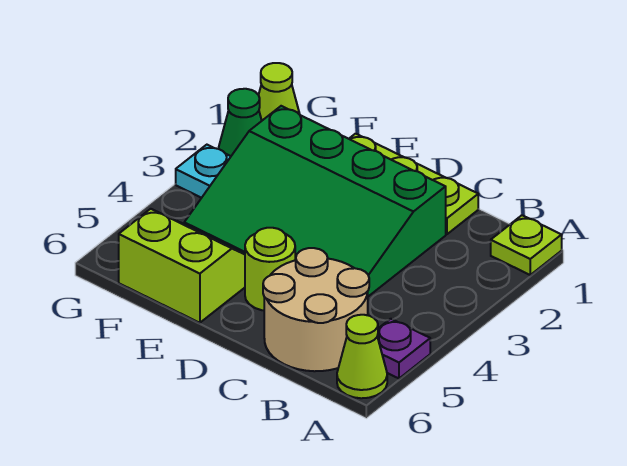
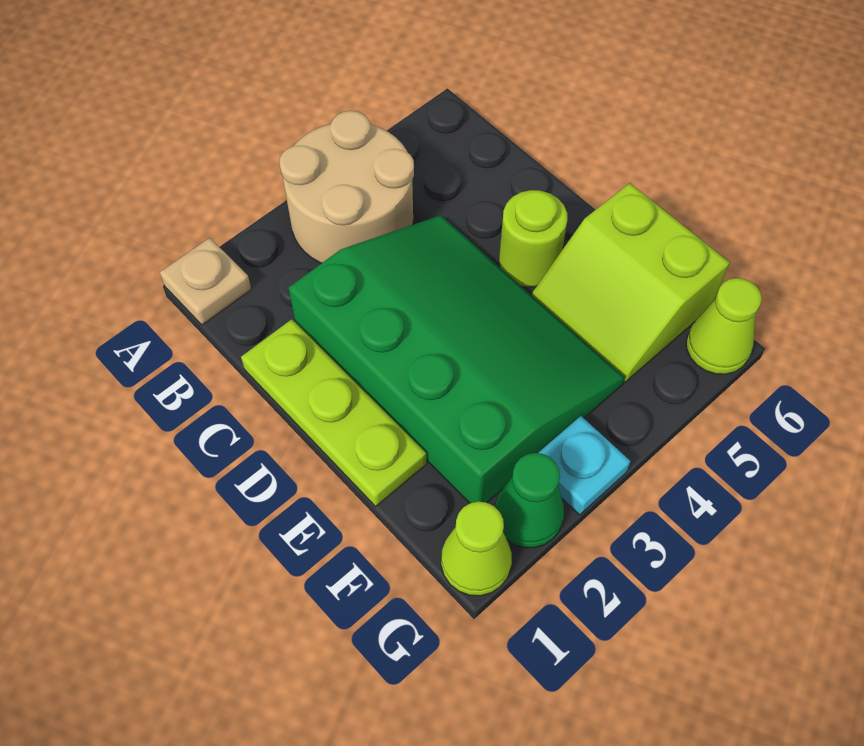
lime plate A1 level 1 -> tan plate A1 level 1
purple plate A5 level 1 -> none
lime cone A6 level 1 -> lime cone G6 level 1
tan round brick B5:C6 level 1 -> tan round brick A3:B4 level 1

